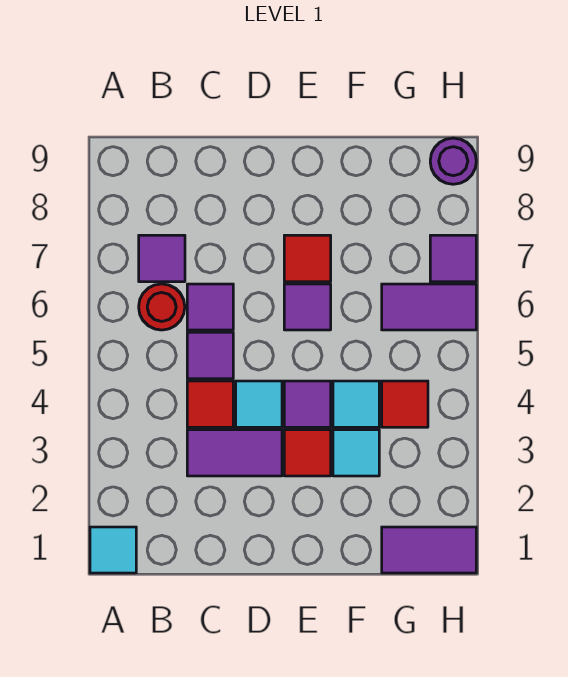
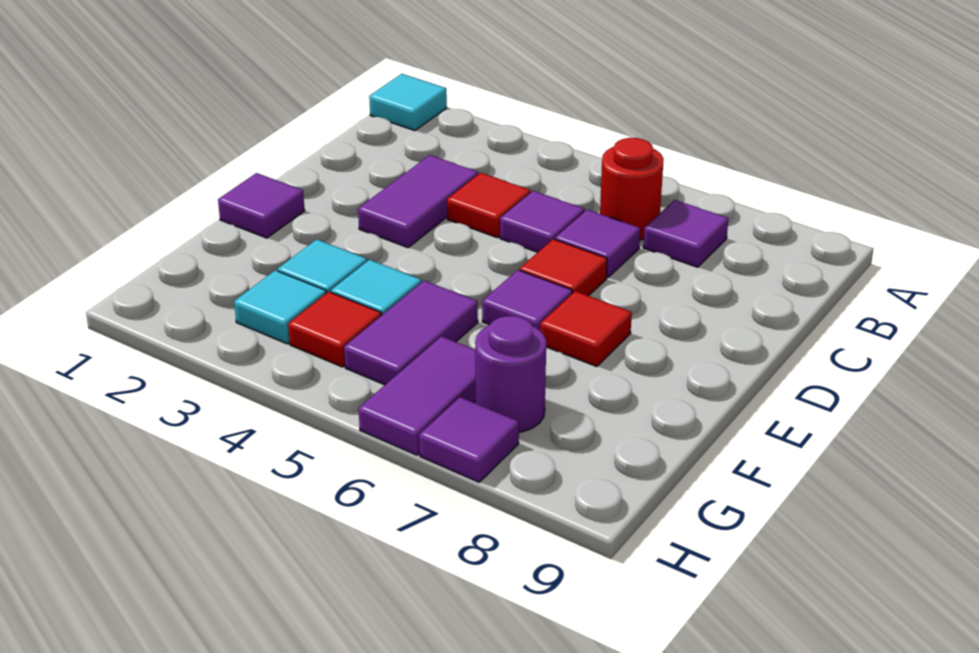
cyan tile D4 level 1 -> cyan tile G3 level 1
red tile E3 level 1 -> red tile D6 level 1
purple tile E4 level 1 -> purple tile E1 level 1
purple tile G1:H1 level 1 -> purple tile F5:G5 level 1
purple round brick H9 level 1 -> purple round brick G7 level 1

